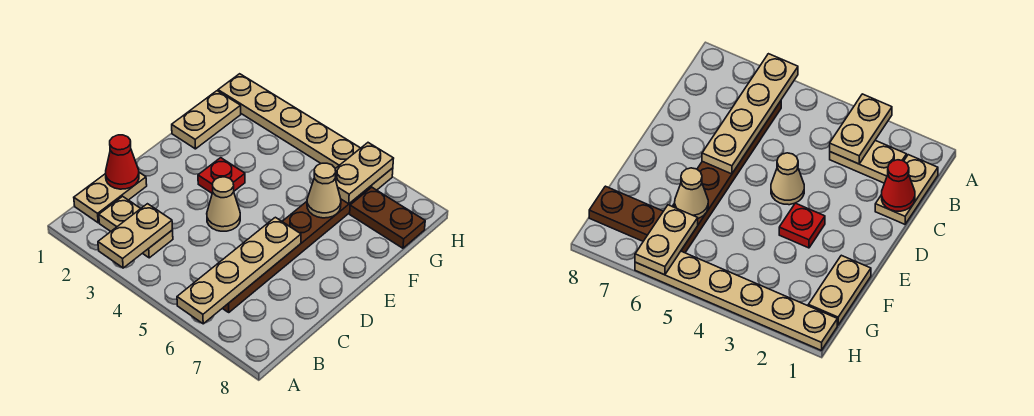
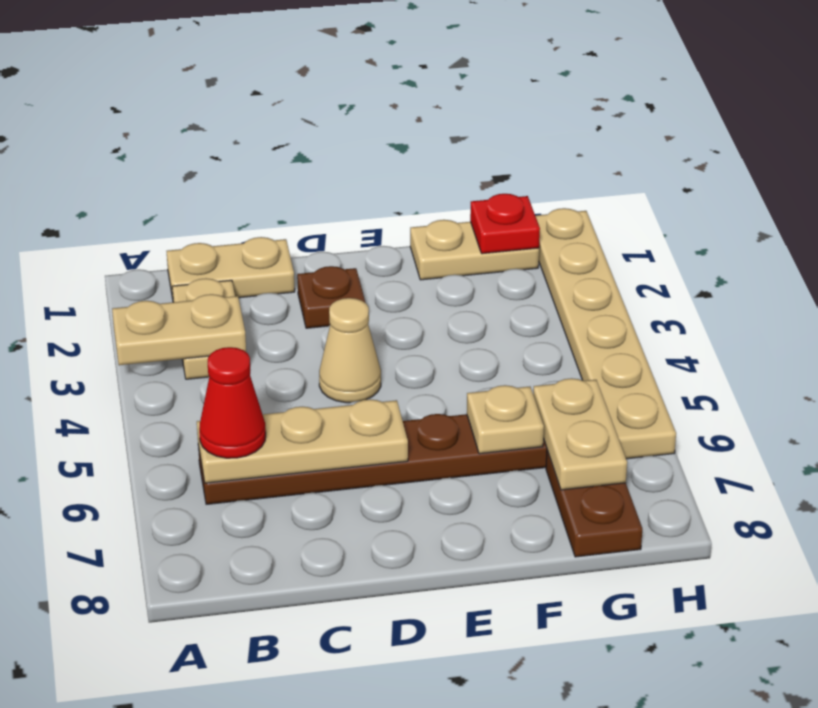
tan plate A6:D6 level 2 -> tan plate B6:D6 level 2
red cone C1 level 2 -> red cone B6 level 3
none -> brown plate D2 level 1
red plate E3 level 1 -> red plate G1 level 2
tan cone F6 level 2 -> tan plate F6 level 2
tan plate G6:H6 level 2 -> tan plate G6:G7 level 2

